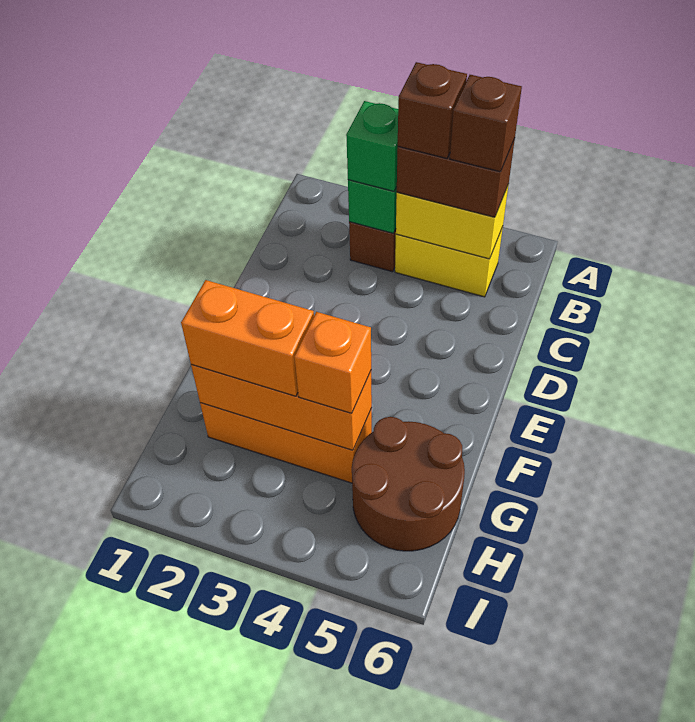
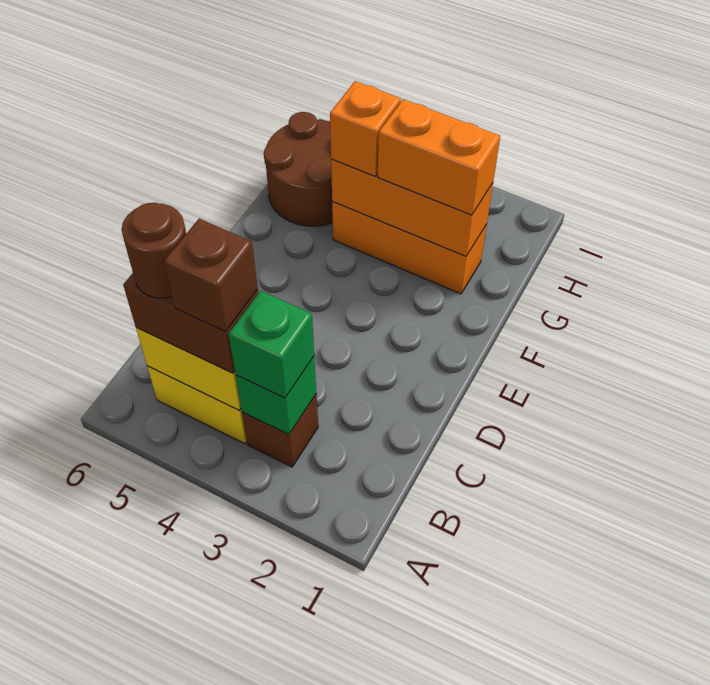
brown brick B5 level 4 -> brown round brick B5 level 4

